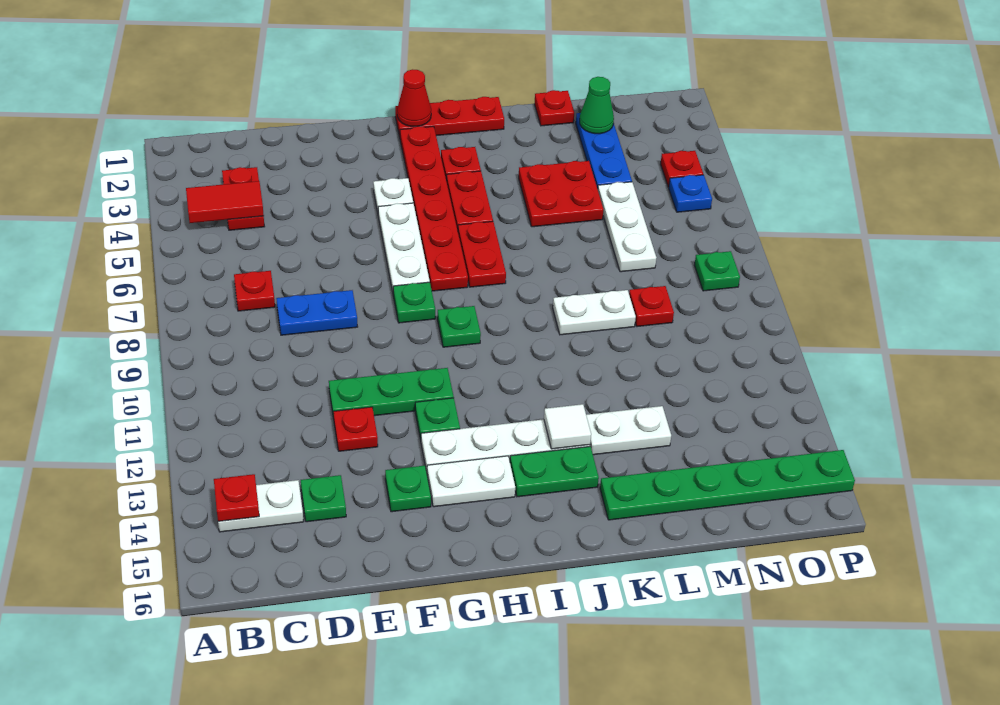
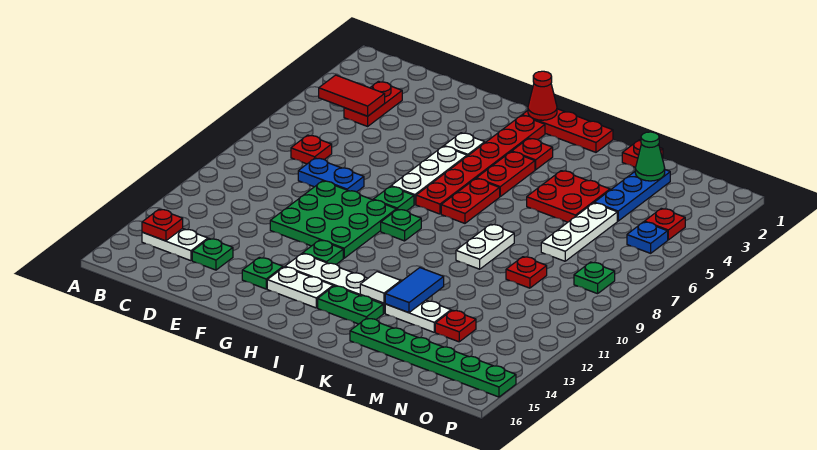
green plate E11:G11 level 1 -> green plate E9:G11 level 1
red plate E12 level 1 -> red plate M13 level 1
white plate K9:L9 level 1 -> white plate K8:K9 level 1
none -> blue tile K12:K13 level 2

